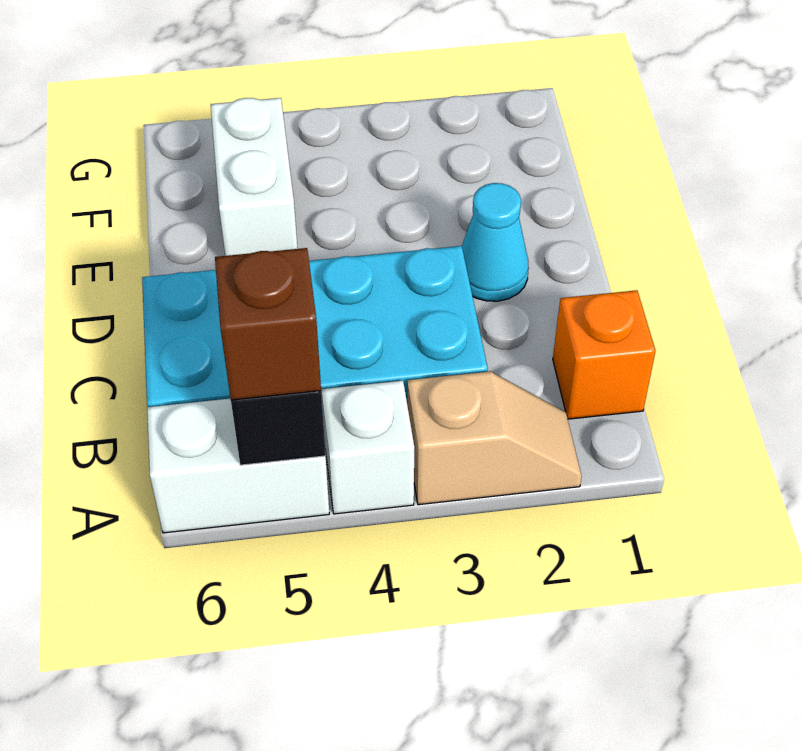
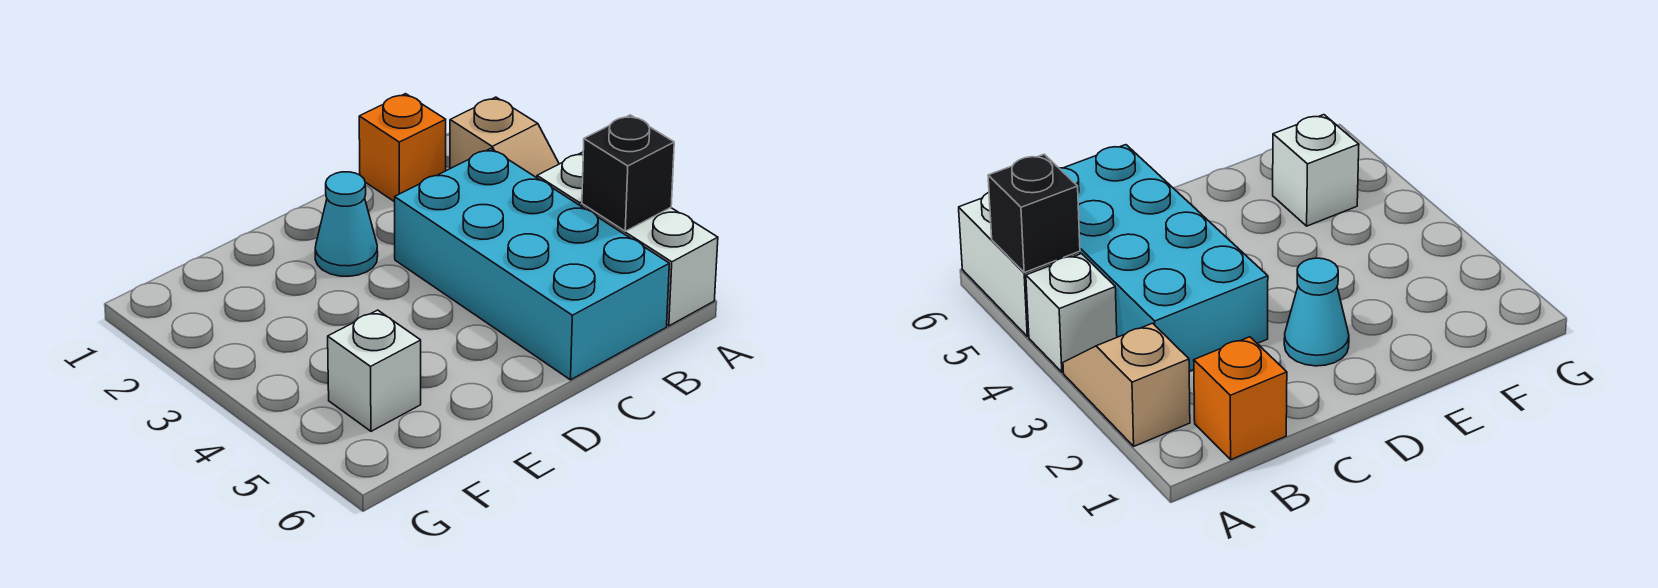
tan slope A2:A3 level 1 top 3 -> tan slope A2:A3 level 1 top 2
brown brick A5 level 3 -> none
white brick E5:F5 level 1 -> white brick F5 level 1

